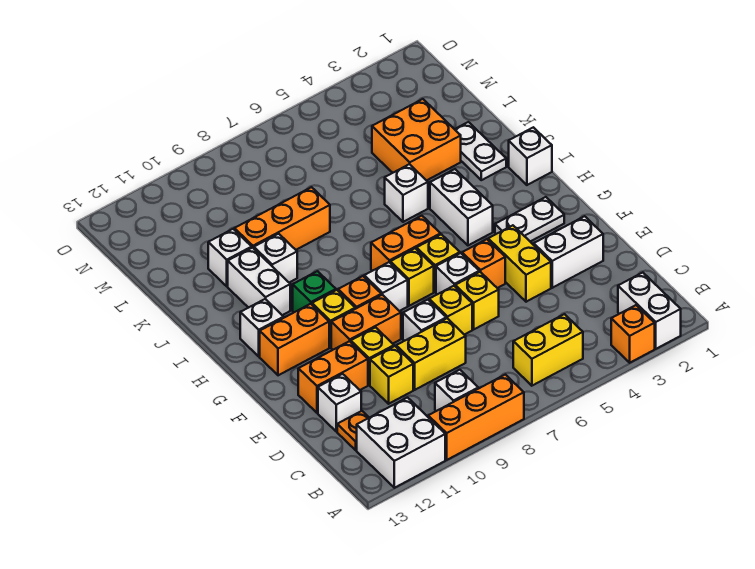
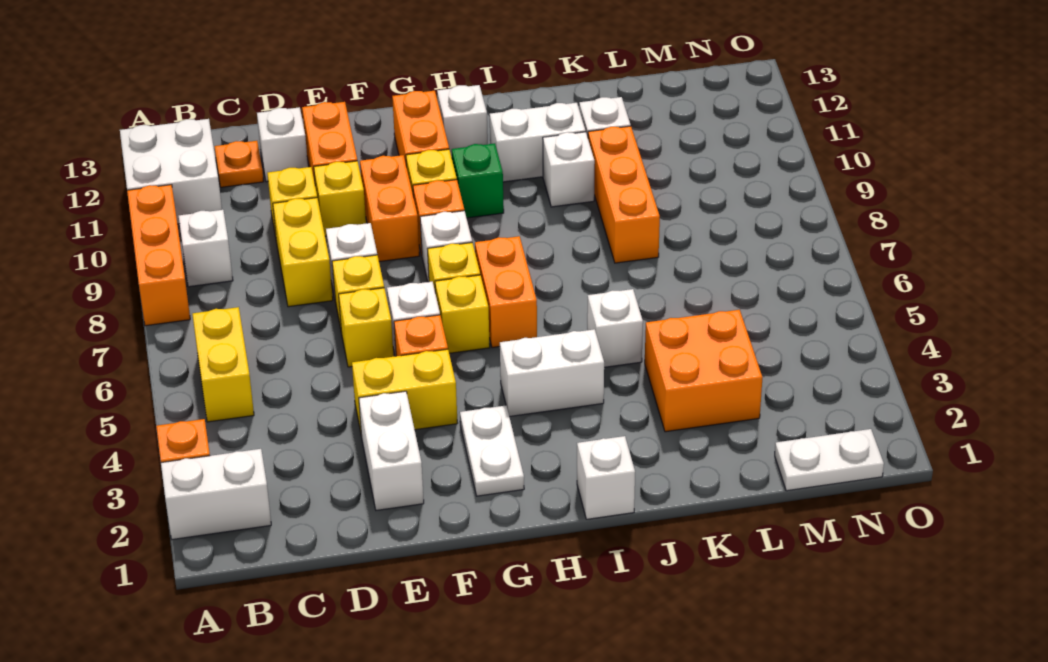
white plate J2:K2 level 1 -> white plate M1:N1 level 1

